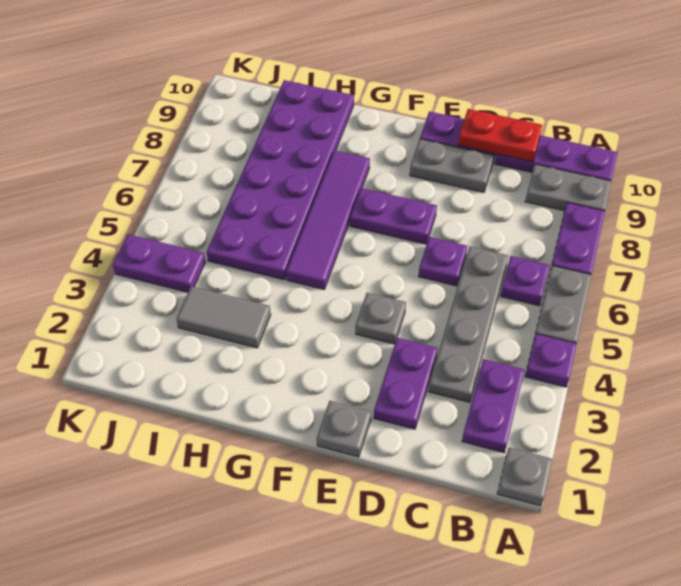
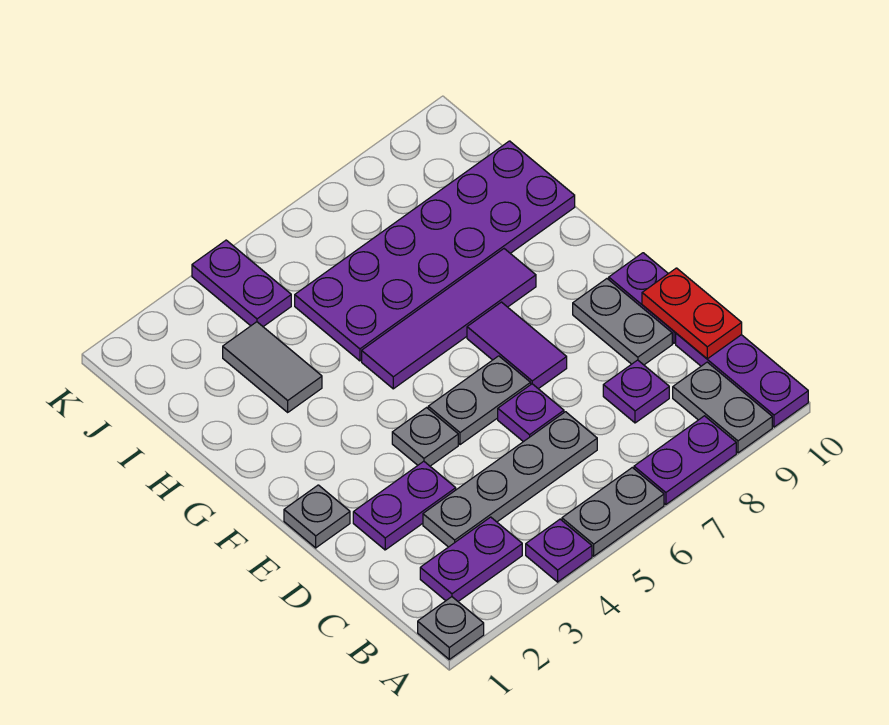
purple plate B6 level 1 -> purple plate C8 level 1
none -> grey plate E5:E6 level 1
purple plate E7:F7 level 1 -> purple tile E7:F7 level 1

